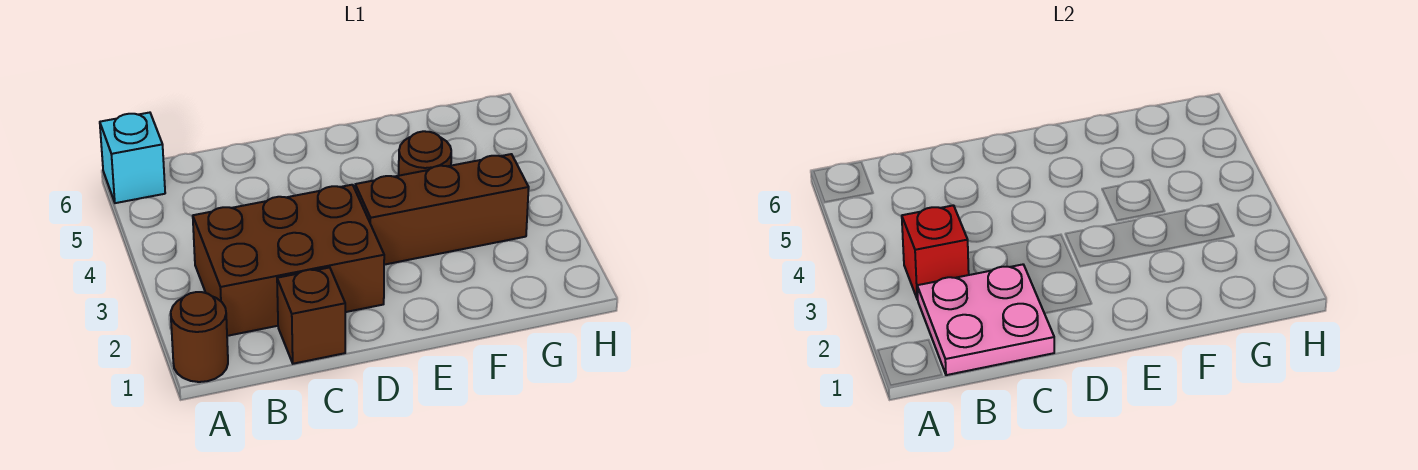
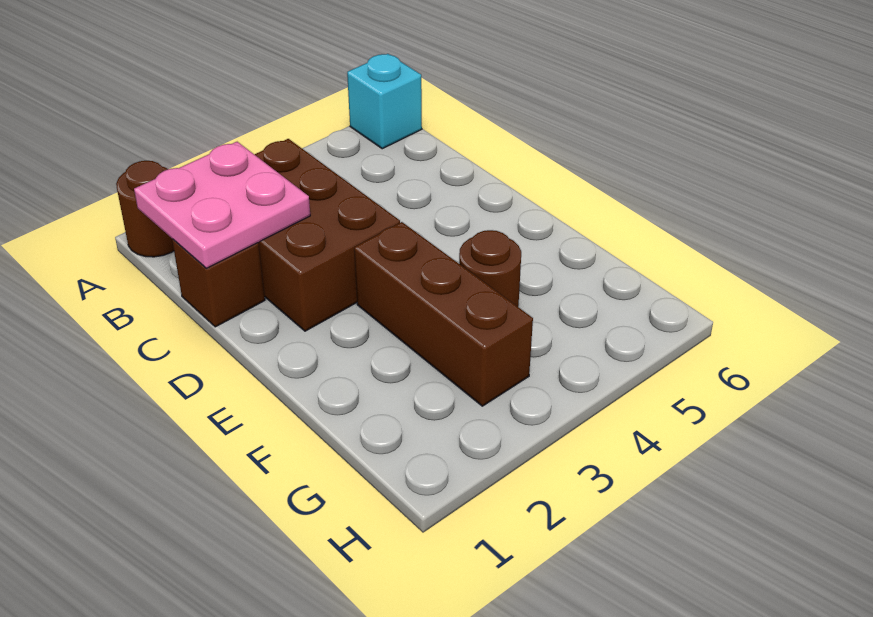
red brick B3 level 2 -> none

